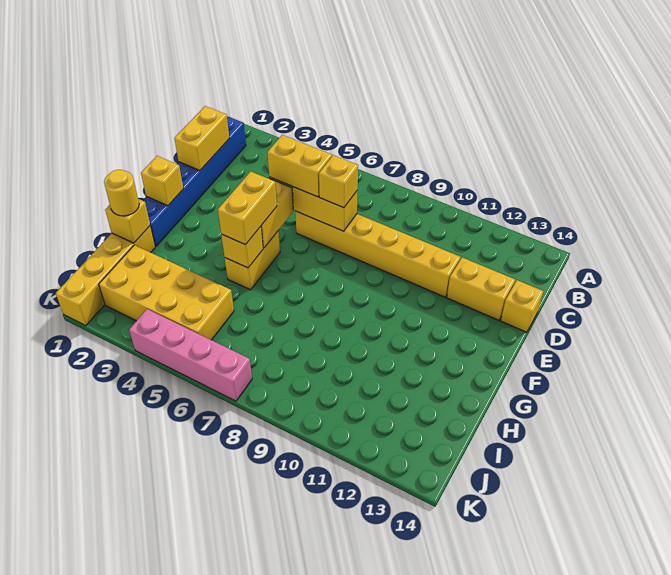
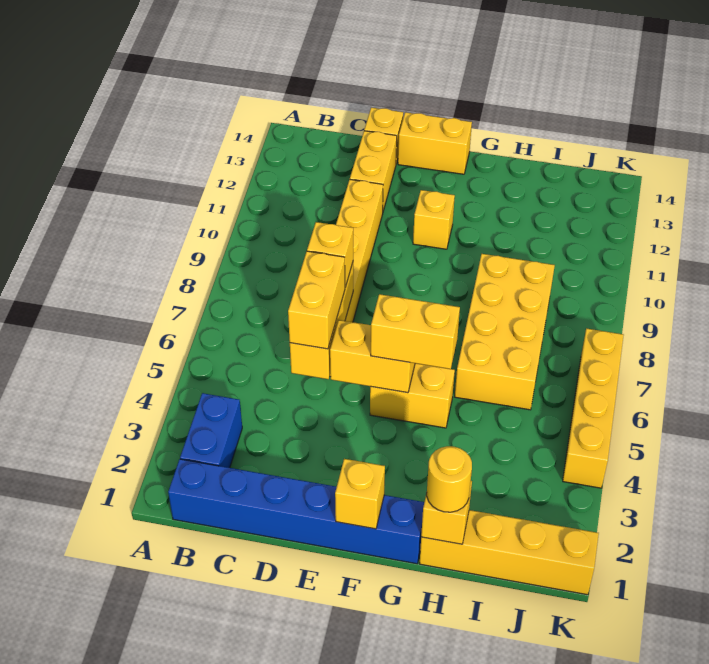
none -> blue brick B2:B3 level 1
yellow brick C1:D1 level 2 -> yellow brick E14:F14 level 1
yellow brick G5 level 2 -> yellow brick F11 level 1
yellow brick I2:J5 level 1 -> yellow brick H6:I9 level 1
pink brick K4:K7 level 1 -> yellow brick K4:K7 level 1

